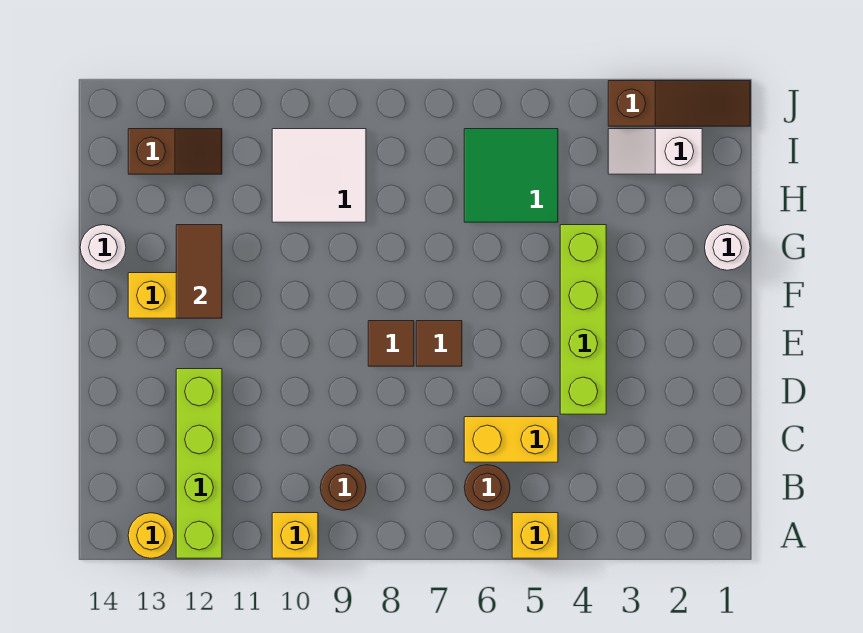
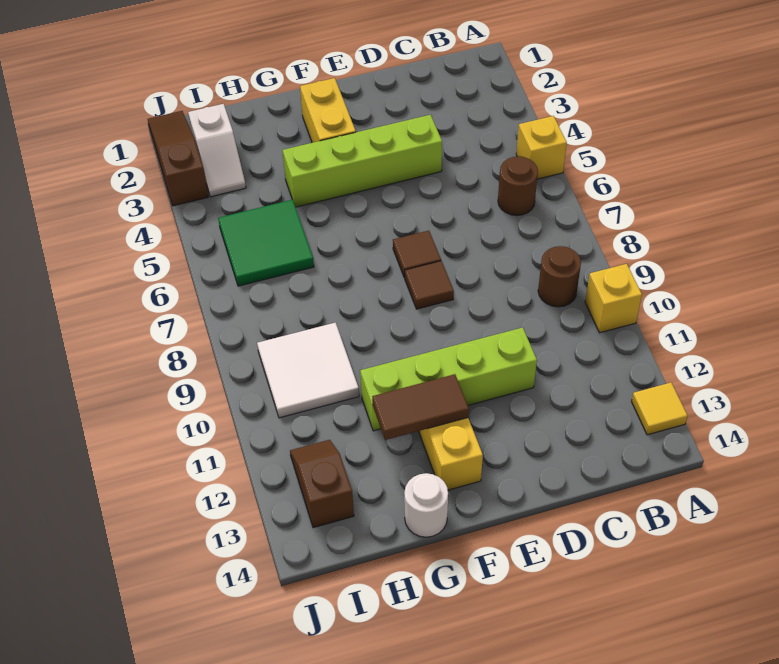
lime brick A12:D12 level 1 -> lime brick D11:G11 level 1
yellow round brick A13 level 1 -> yellow tile A13 level 1
yellow brick C5:C6 level 1 -> yellow brick F2:F3 level 1
white round brick G1 level 1 -> none

